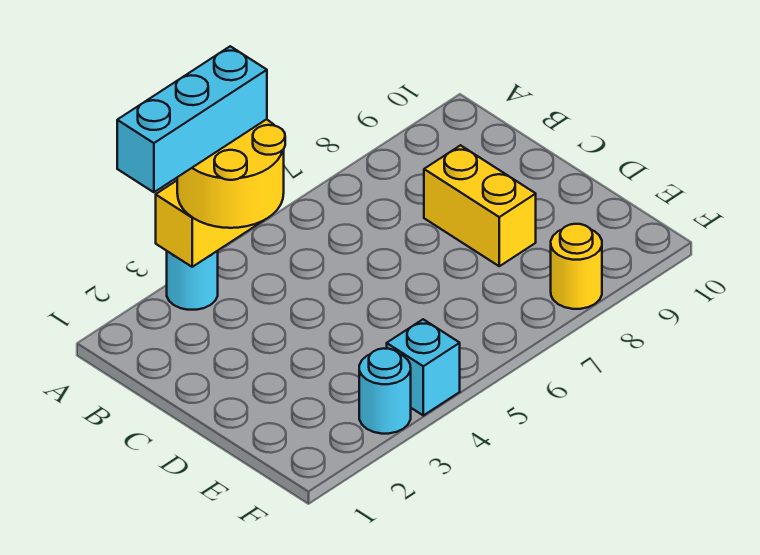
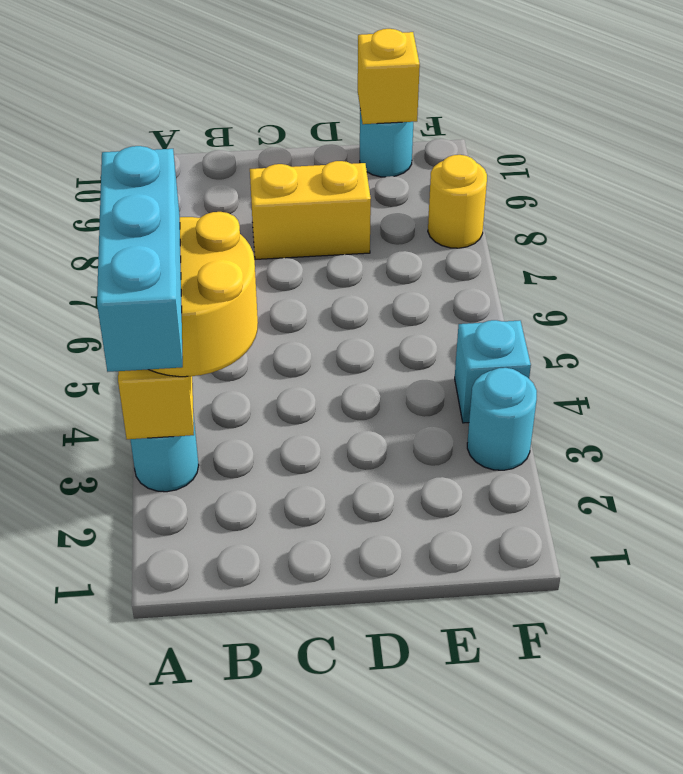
none -> cyan round brick E10 level 1
none -> yellow brick E10 level 2

